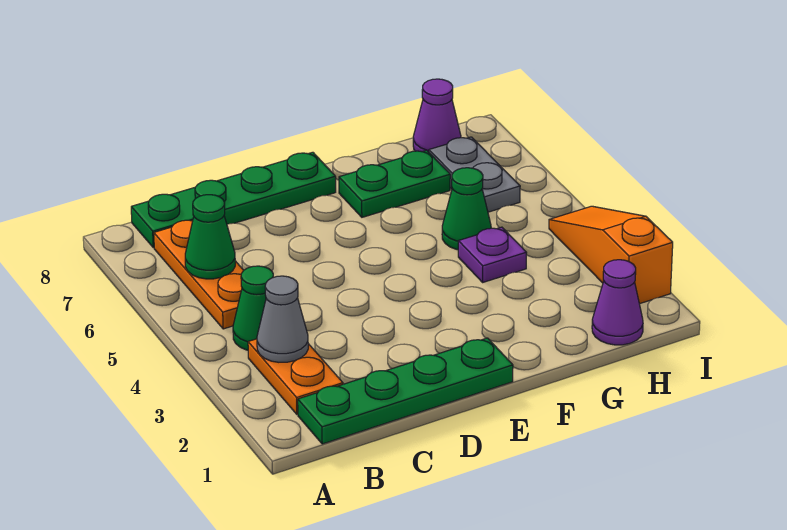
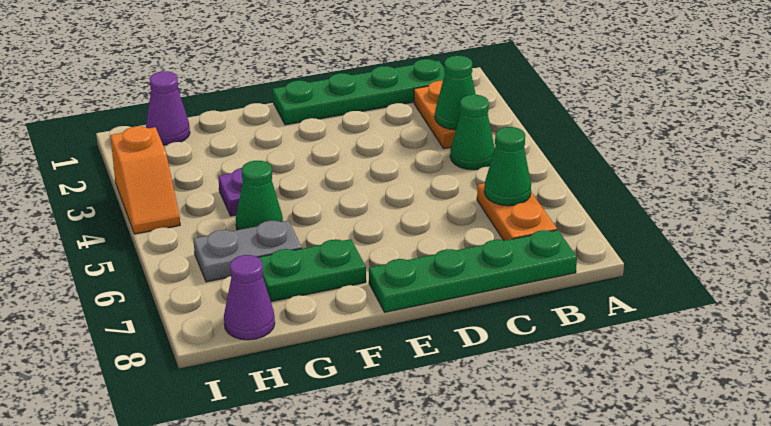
grey cone B3 level 2 -> green cone B3 level 2
orange plate B5:B7 level 1 -> orange plate B6:B7 level 1
grey plate H6:H7 level 1 -> grey plate G6:H6 level 1
orange slope I2:I4 level 1 top 2 -> orange slope I3:I4 level 1 top 3

